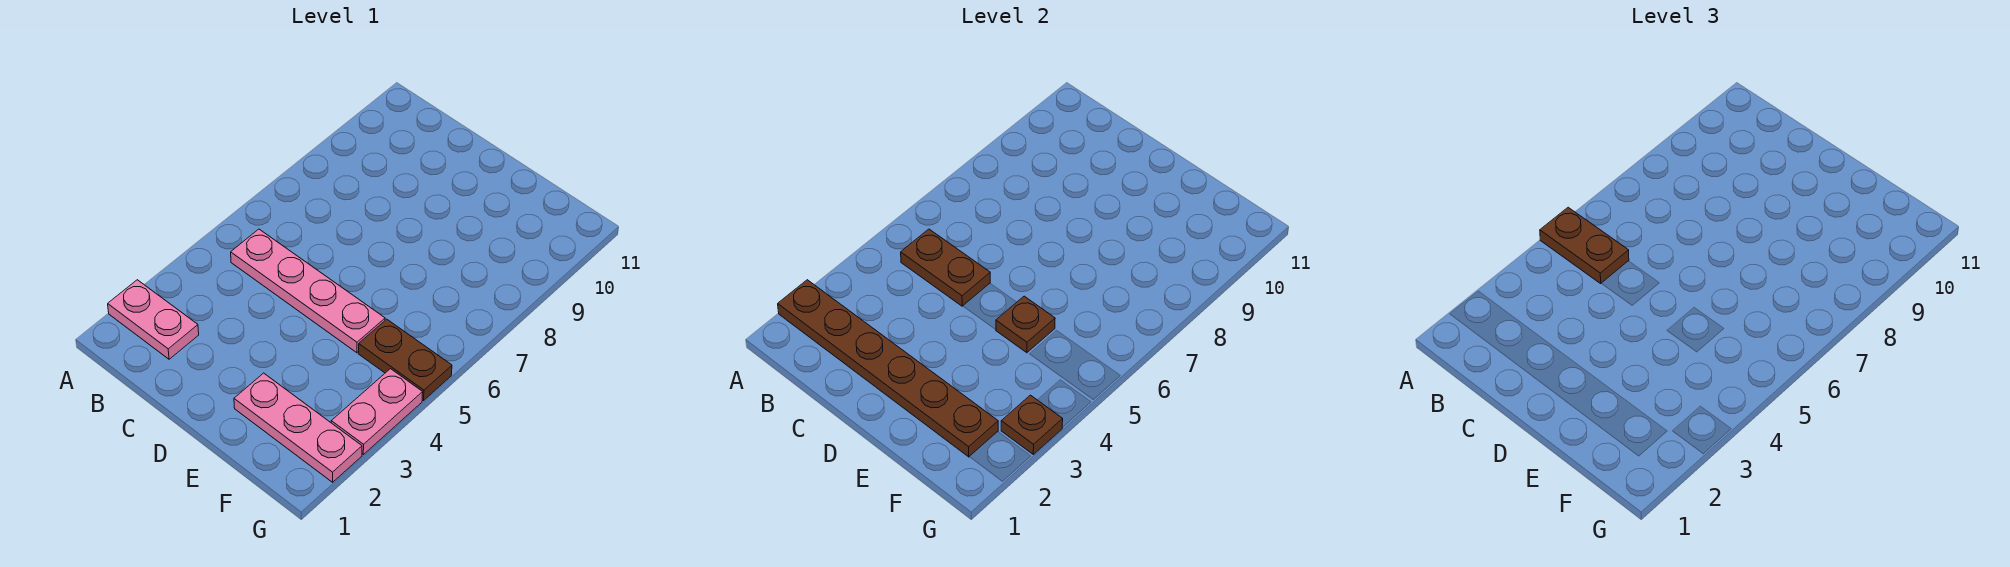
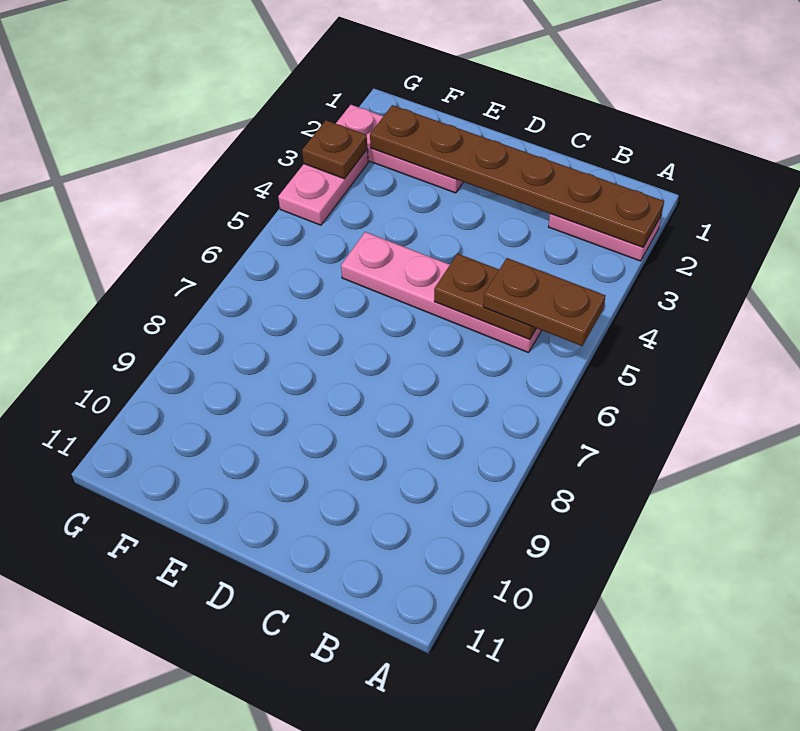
brown plate E5 level 2 -> none
brown plate F5:G5 level 1 -> none

